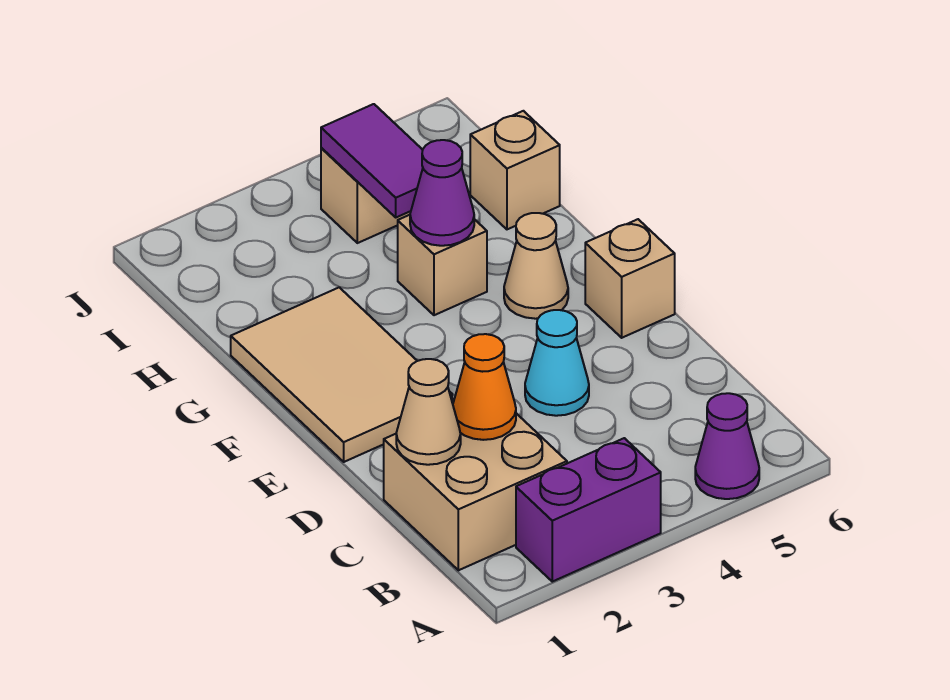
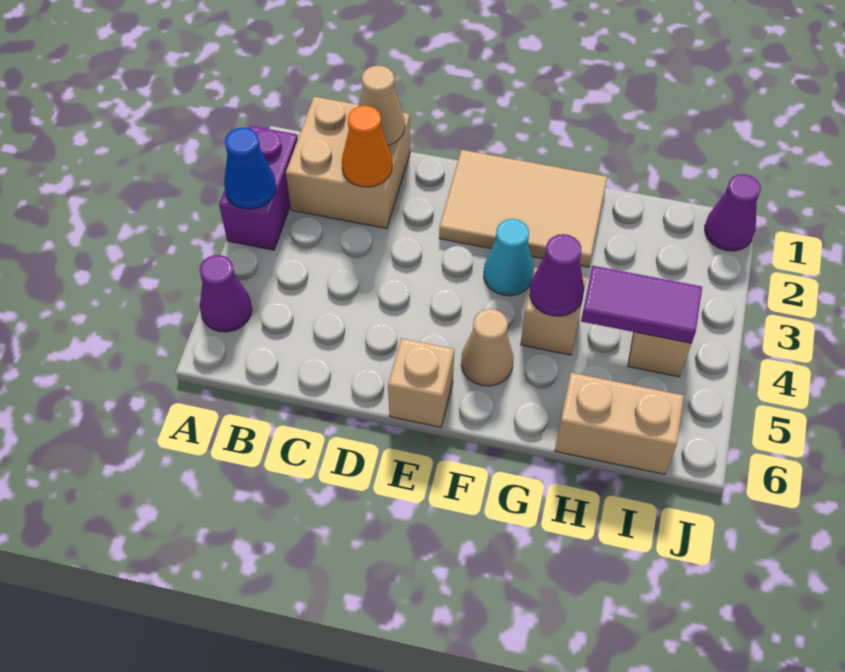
none -> blue cone A3 level 2
cyan cone D4 level 1 -> cyan cone F3 level 1
tan brick H6 level 1 -> tan brick H6:I6 level 1
none -> purple cone J1 level 1

